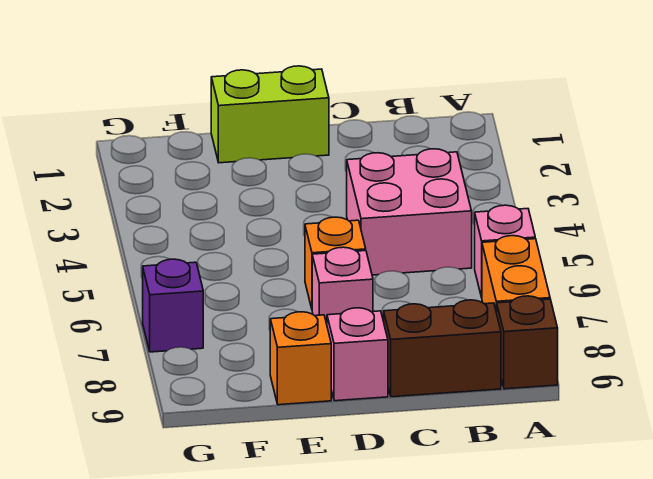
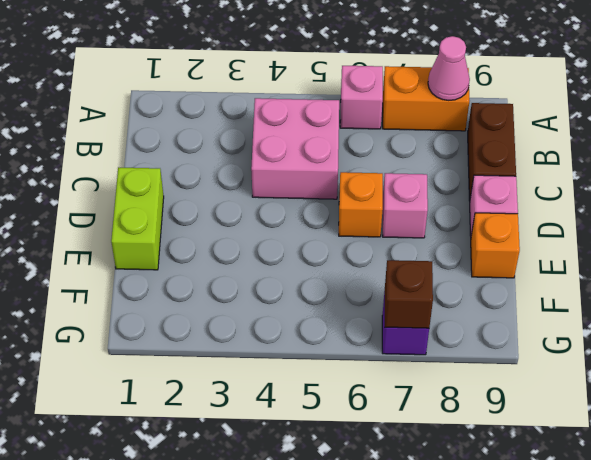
none -> pink cone A8 level 2
brown brick A9 level 1 -> brown brick G7 level 2

